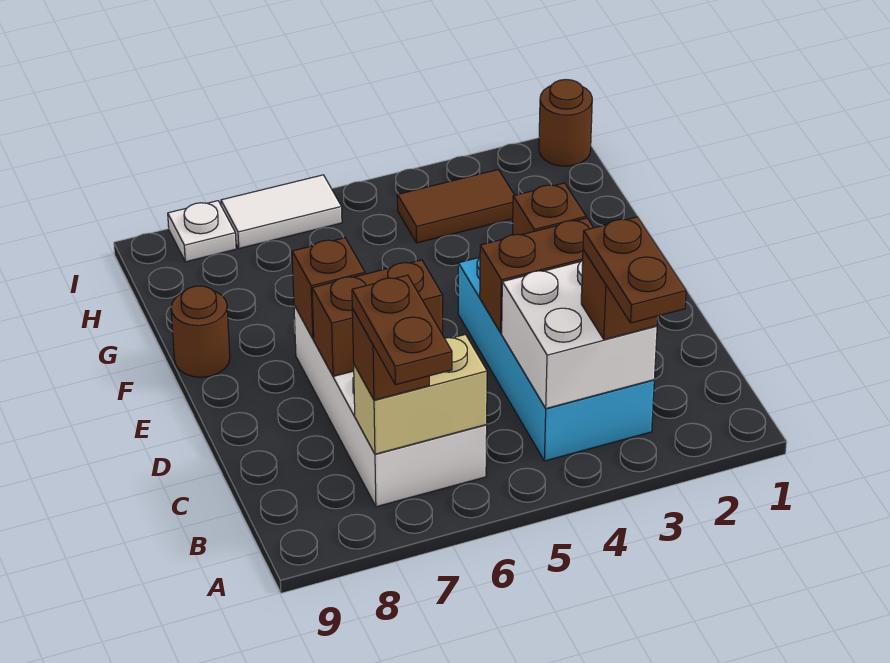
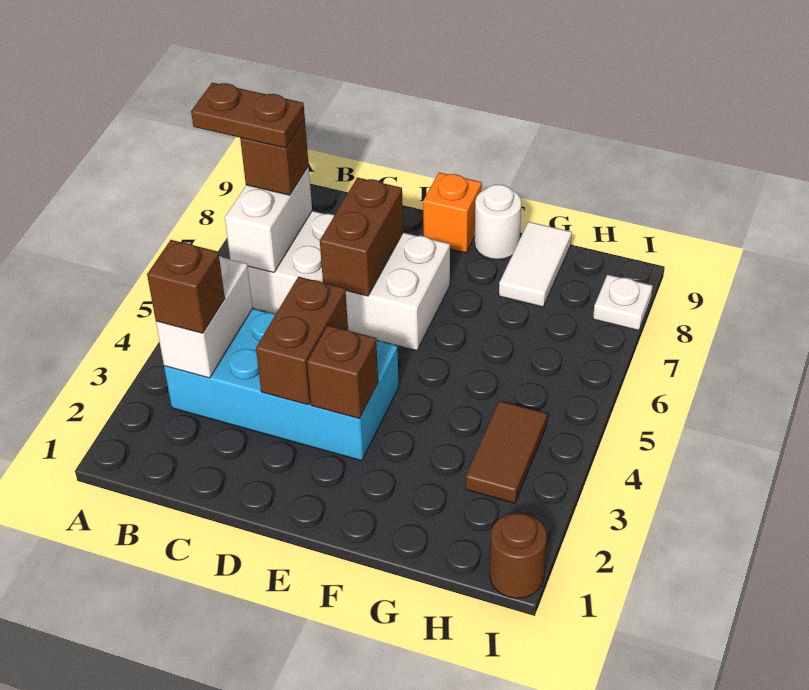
brown plate A3:B3 level 4 -> none
white brick B3:C4 level 2 -> white brick B3:B4 level 2
tan brick B6:B7 level 2 -> white brick B6:B7 level 2
brown brick E7 level 2 -> none
none -> orange brick E9 level 1
brown round brick F9 level 1 -> white round brick F9 level 1
white tile I6:I7 level 1 -> white tile G8:G9 level 1

